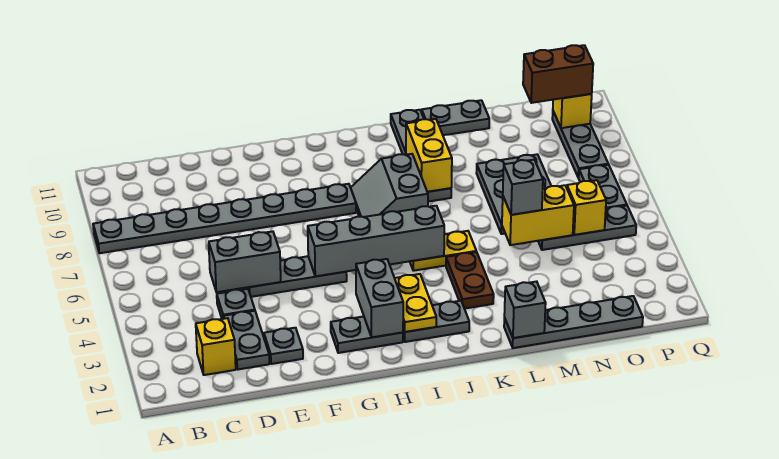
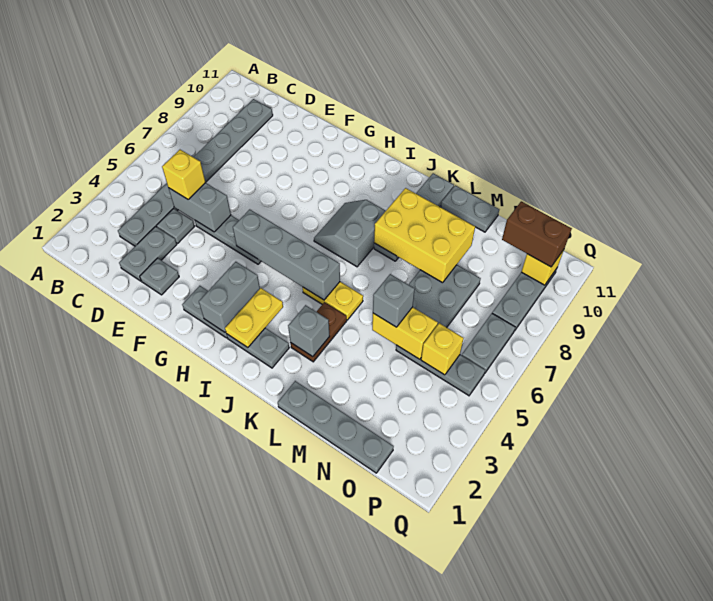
grey plate A8:H8 level 1 -> grey plate C3:C10 level 1
yellow brick C2 level 1 -> yellow brick D5 level 3
yellow brick K8:K9 level 2 -> yellow brick K8:M9 level 2
grey brick L1 level 2 -> grey brick K3 level 2

